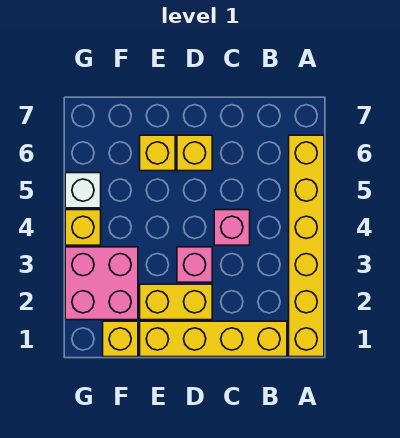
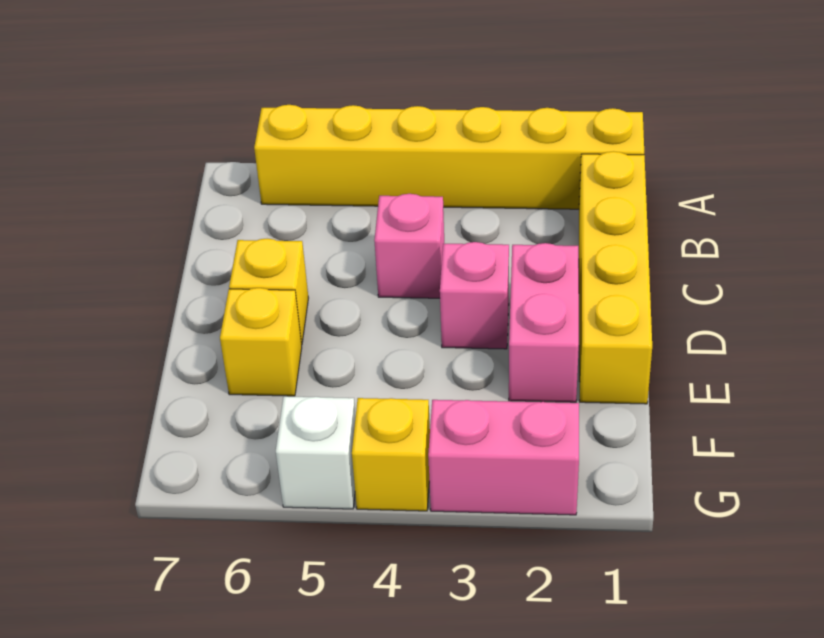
yellow brick D2:E2 level 1 -> pink brick D2:E2 level 1
yellow brick F1 level 1 -> none
pink brick F2:G3 level 1 -> pink brick G2:G3 level 1

